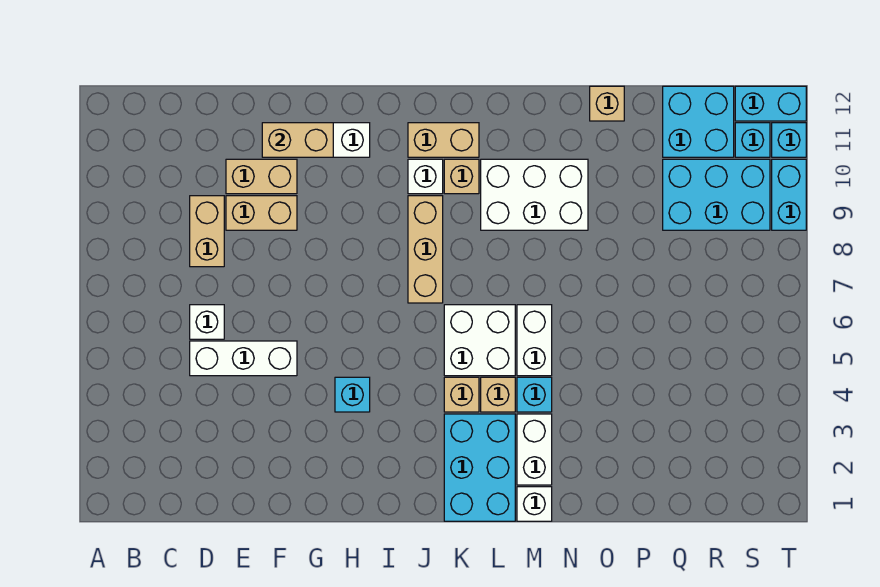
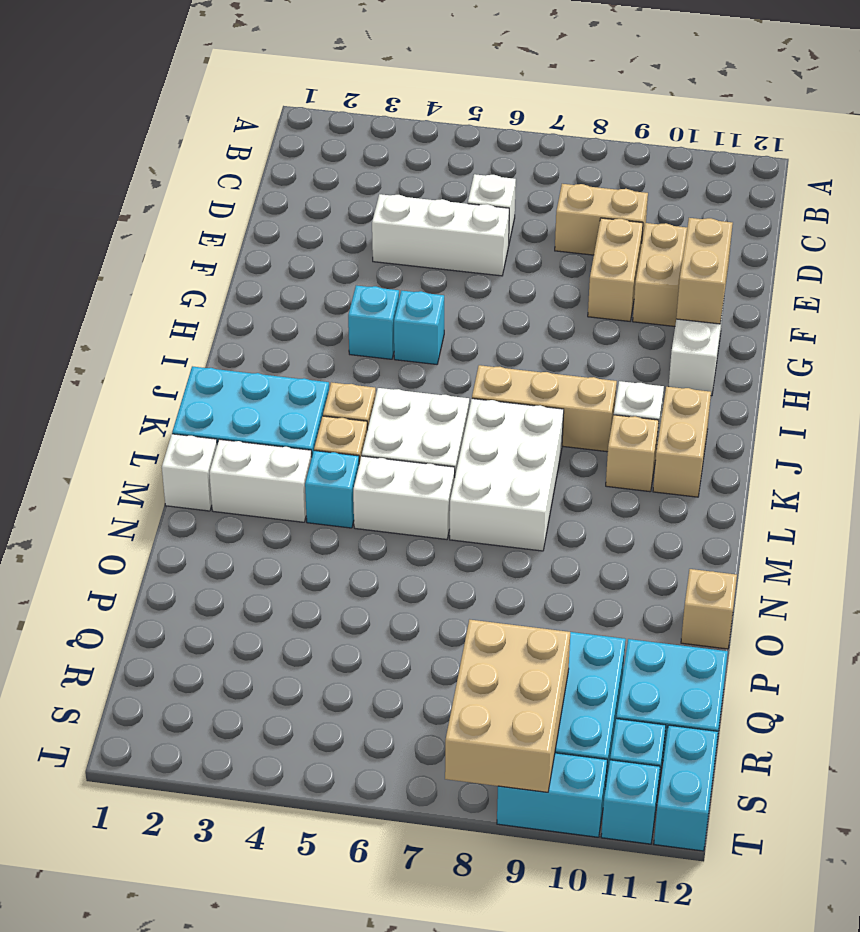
white brick D5:F5 level 1 -> white brick E4:E6 level 1
none -> cyan brick H5 level 1
white brick L9:N10 level 1 -> white brick K7:M8 level 1
none -> tan brick R8:T9 level 2

